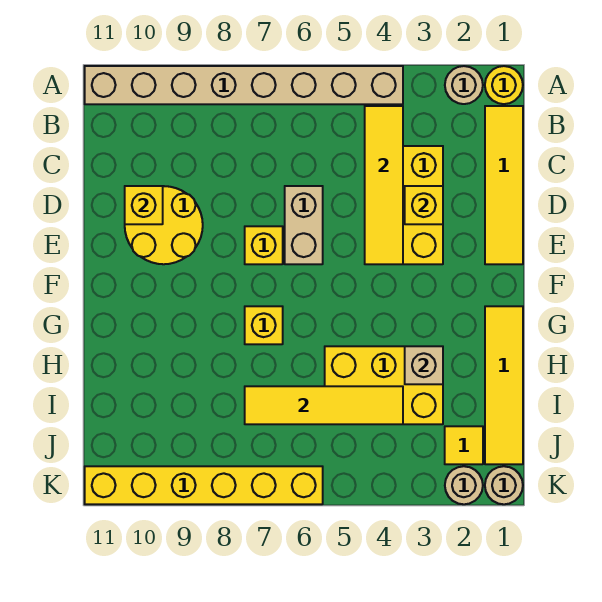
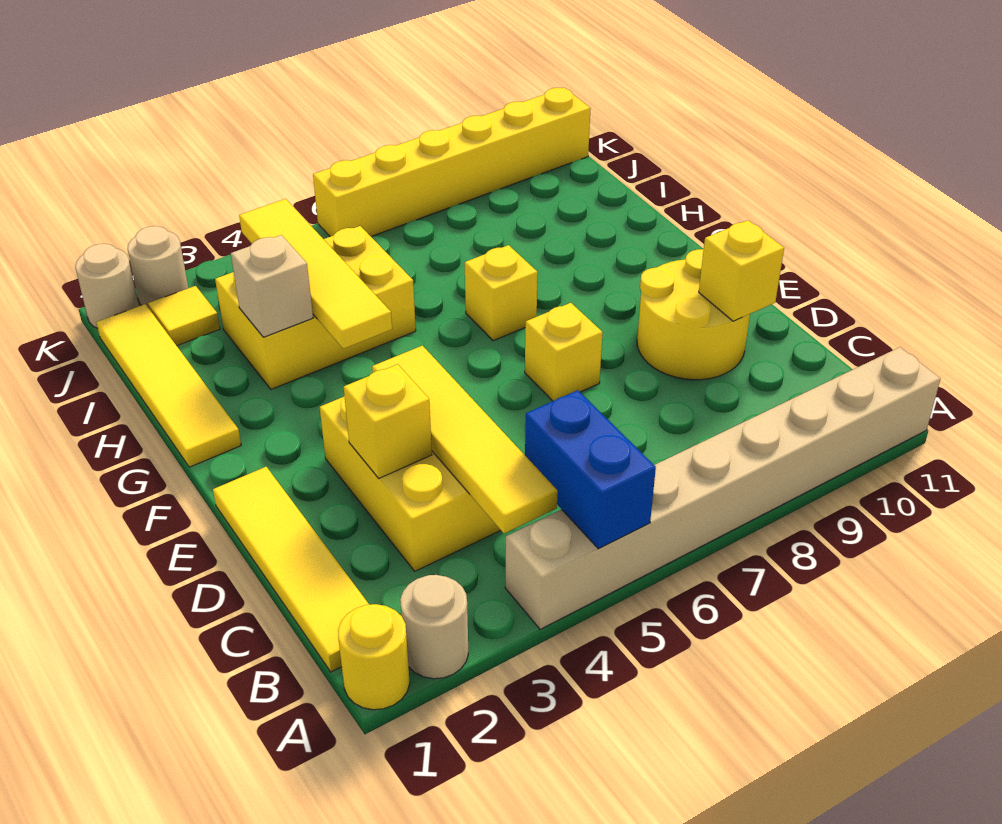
none -> blue brick A5:B5 level 2
tan brick D6:E6 level 1 -> none
yellow tile I4:I7 level 2 -> yellow tile G4:J4 level 2

